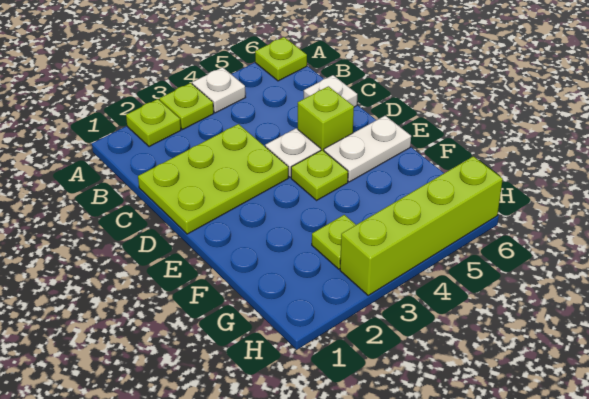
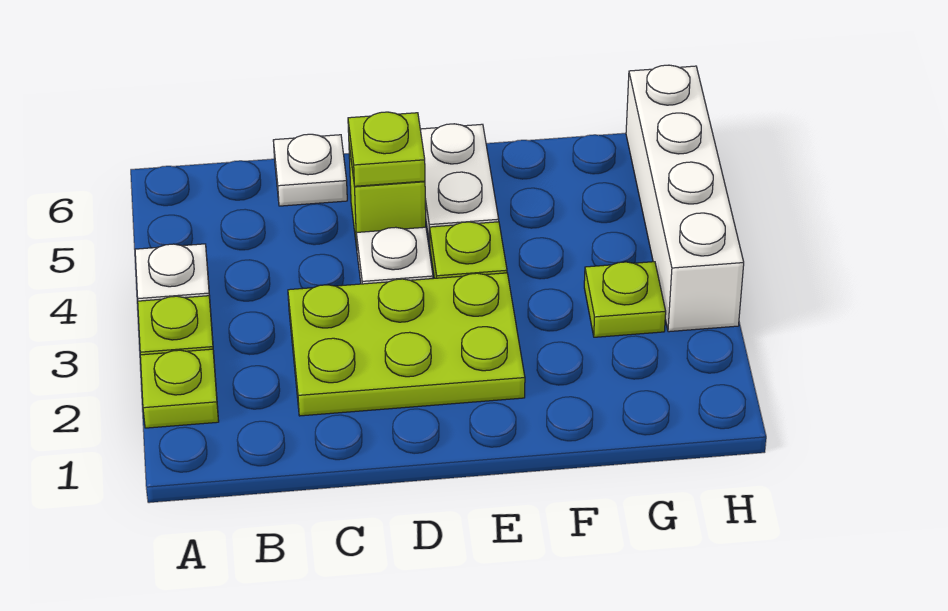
lime plate A6 level 1 -> lime plate D5 level 2
lime plate C1:D3 level 1 -> lime plate C2:E3 level 1
lime brick H3:H6 level 1 -> white brick H3:H6 level 1

